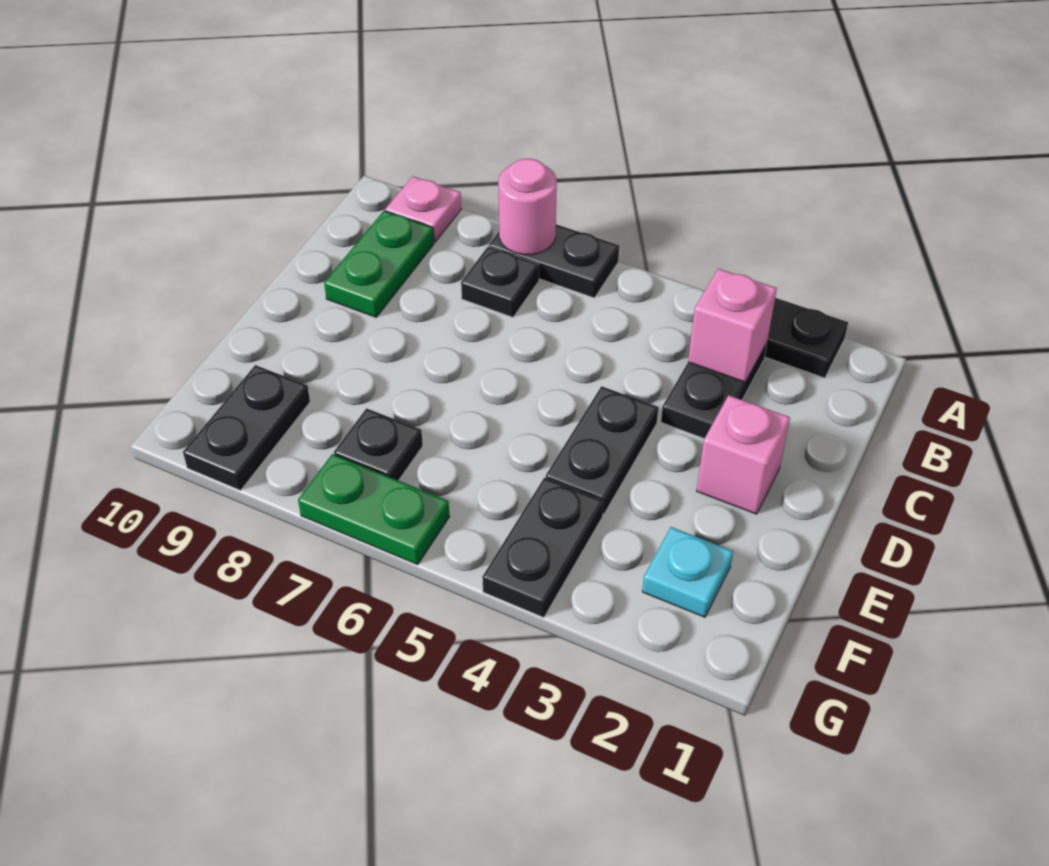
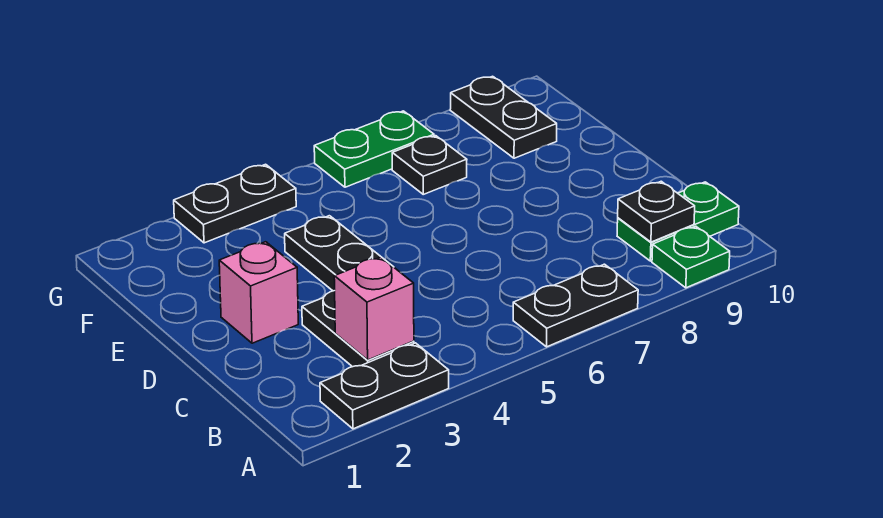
pink round brick A7 level 2 -> none
pink plate A9 level 1 -> green plate A9 level 1
black plate B7 level 1 -> black plate B9 level 2
green plate B9:C9 level 1 -> green plate B9:B10 level 1
cyan plate F2 level 1 -> none
black plate F4:G4 level 1 -> black plate G3:G4 level 1

